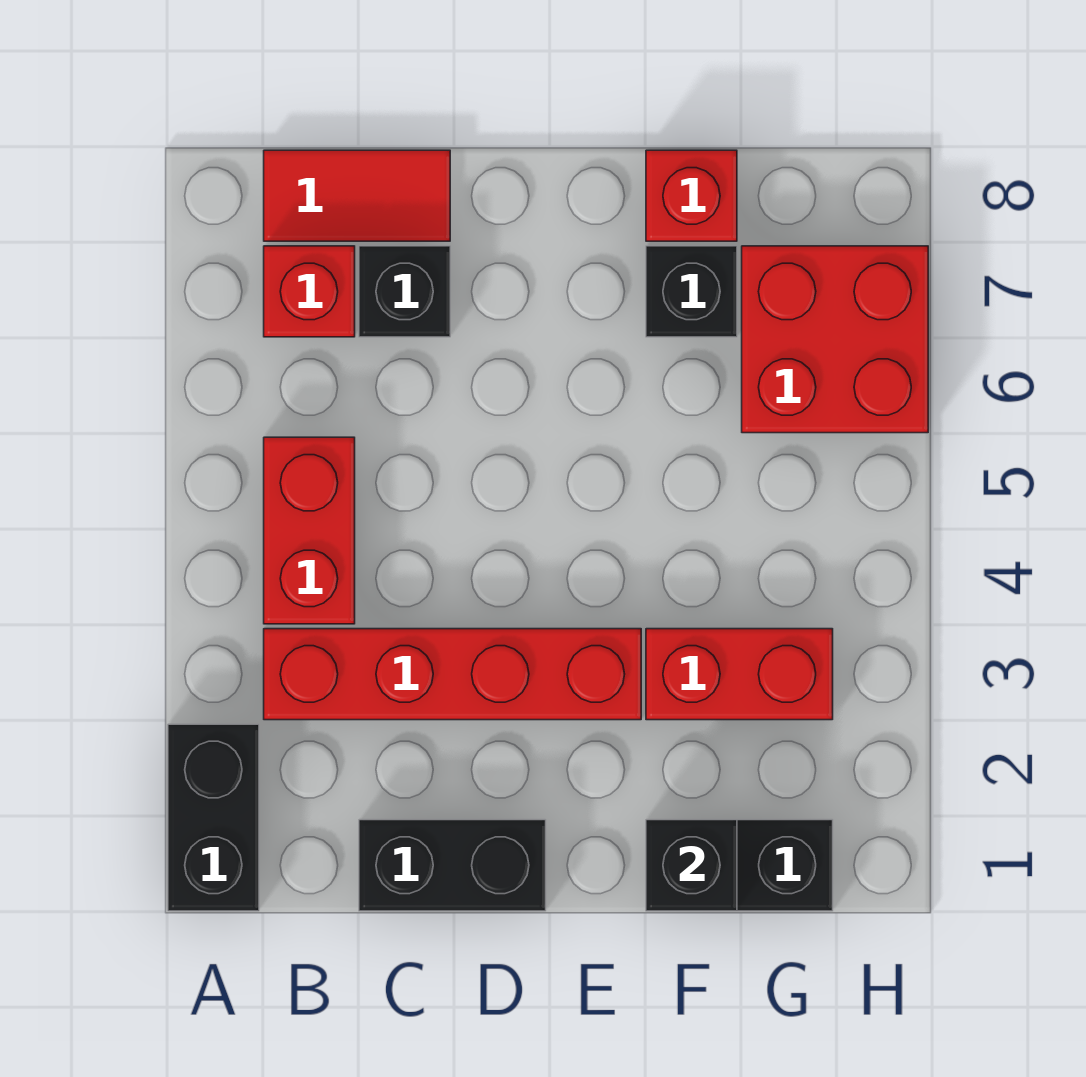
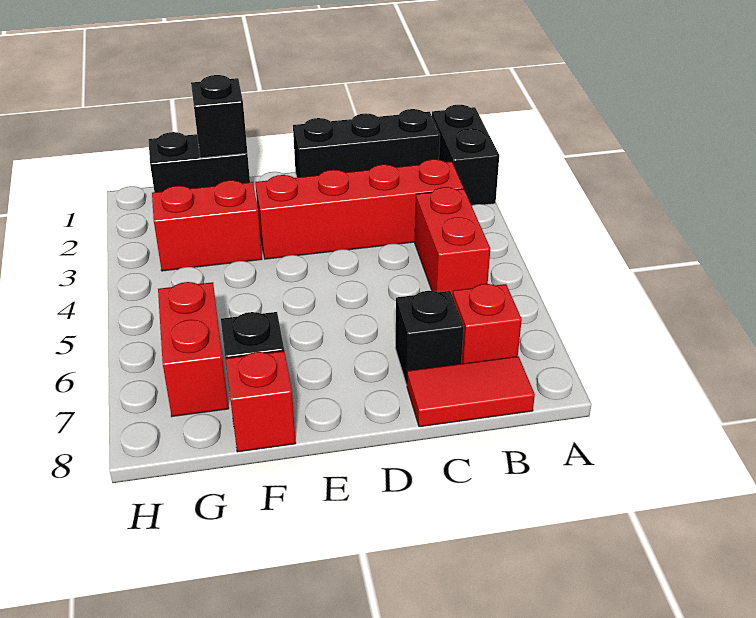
black brick C1:D1 level 1 -> black brick B1:D1 level 1
red brick G6:H7 level 1 -> red brick G6:G7 level 1

